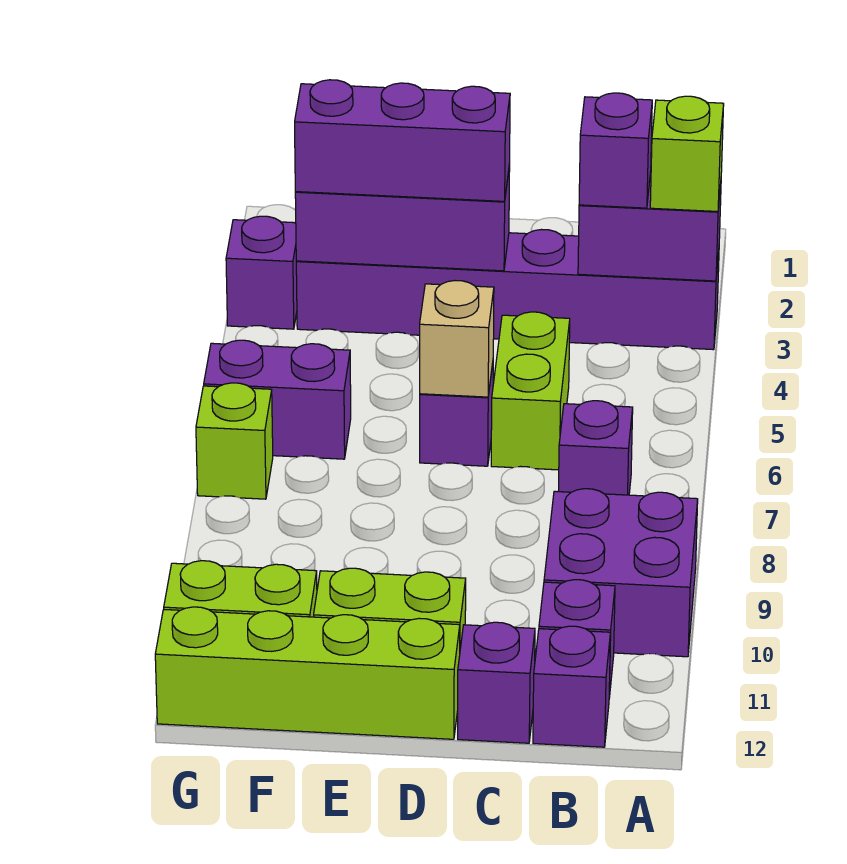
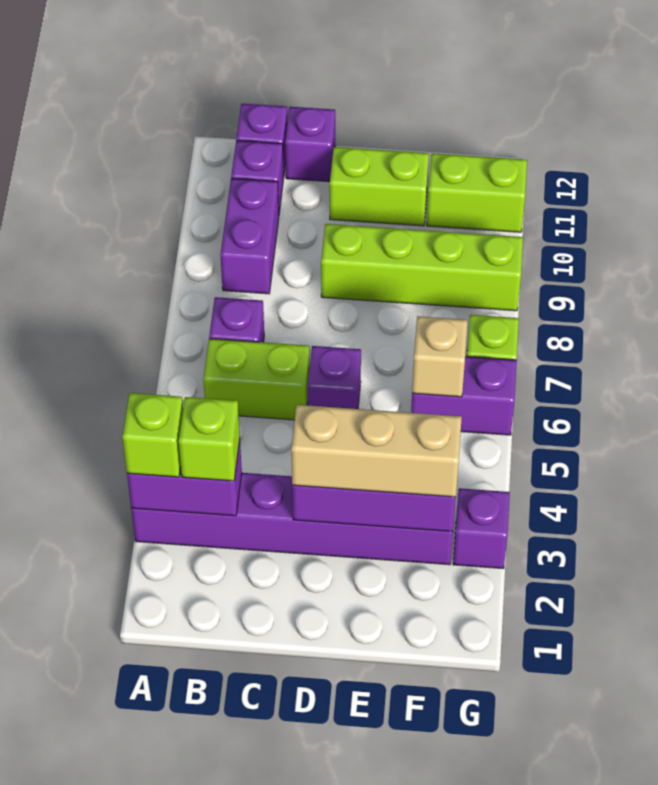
purple brick A9:B10 level 1 -> purple brick B9:B10 level 1
purple brick B3 level 3 -> lime brick B3 level 3
lime brick C5:C6 level 1 -> lime brick B6:C6 level 1
purple brick D3:F3 level 3 -> tan brick D3:F3 level 3
tan brick D6 level 2 -> tan brick F6 level 2
lime brick D12:G12 level 1 -> lime brick D9:G9 level 1

